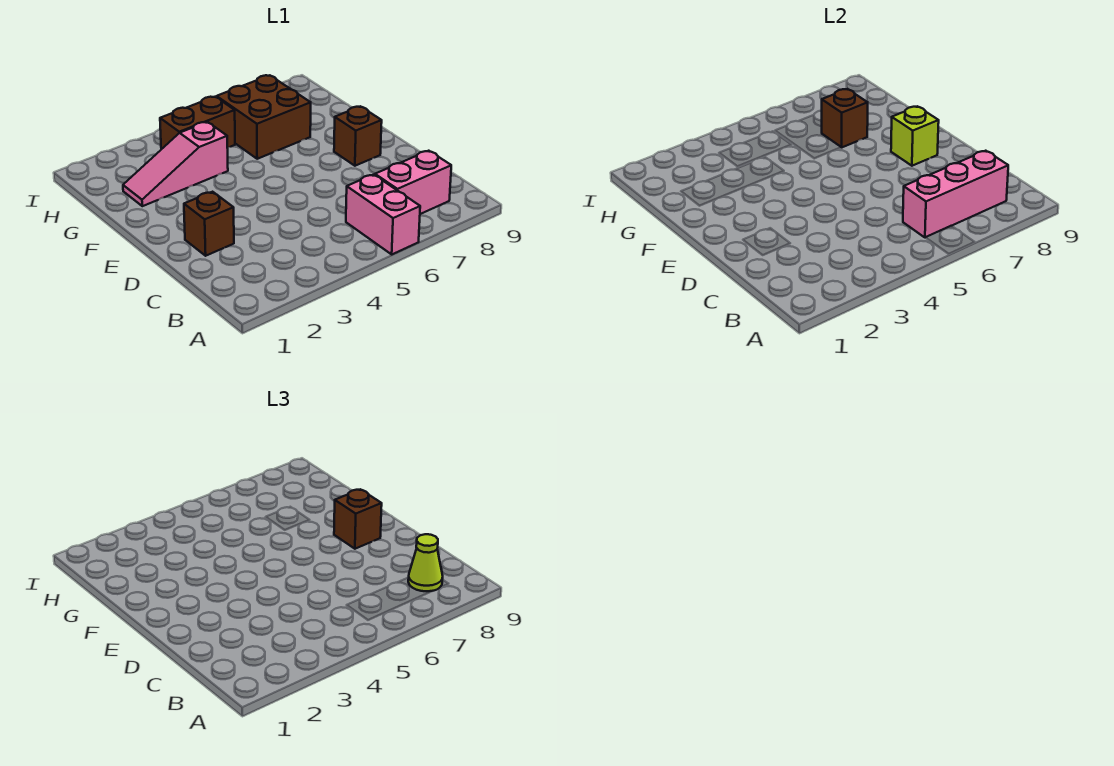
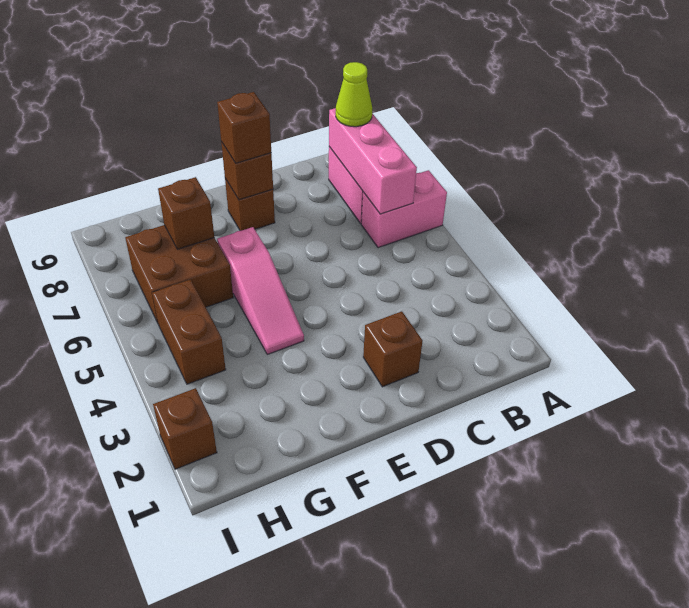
lime brick E8 level 2 -> brown brick E8 level 2
pink slope G2:G4 level 1 top 4 -> pink slope F4:F6 level 1 top 6
none -> brown brick I2 level 1

